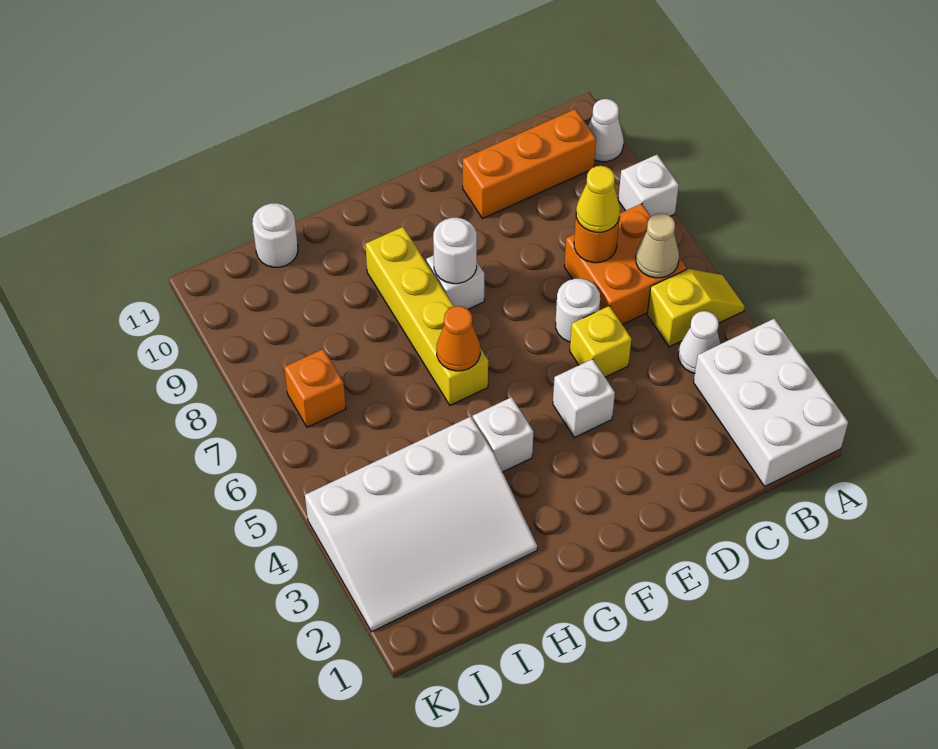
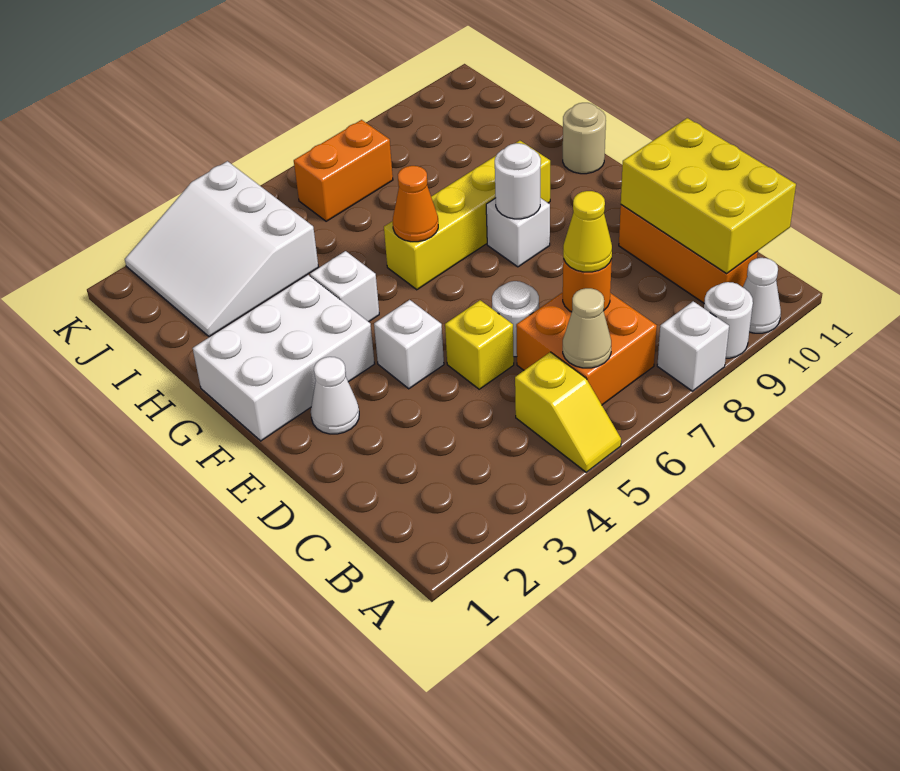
white brick A1:B3 level 1 -> white brick F1:G3 level 1
white cone B4 level 1 -> white cone E2 level 1
none -> yellow brick B10:D11 level 2
none -> tan round brick G11 level 1
white slope H2:K4 level 1 top 4 -> white slope I2:K4 level 1 top 4
white round brick I11 level 1 -> white round brick A9 level 1
orange brick J7 level 1 -> orange brick J6:J7 level 1

